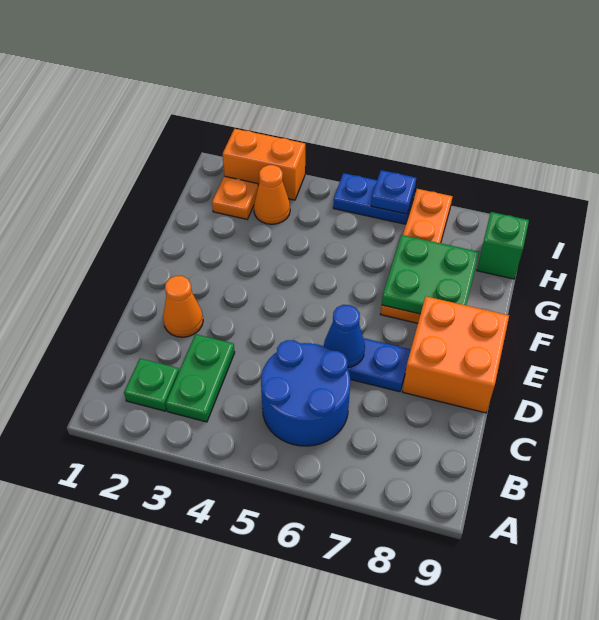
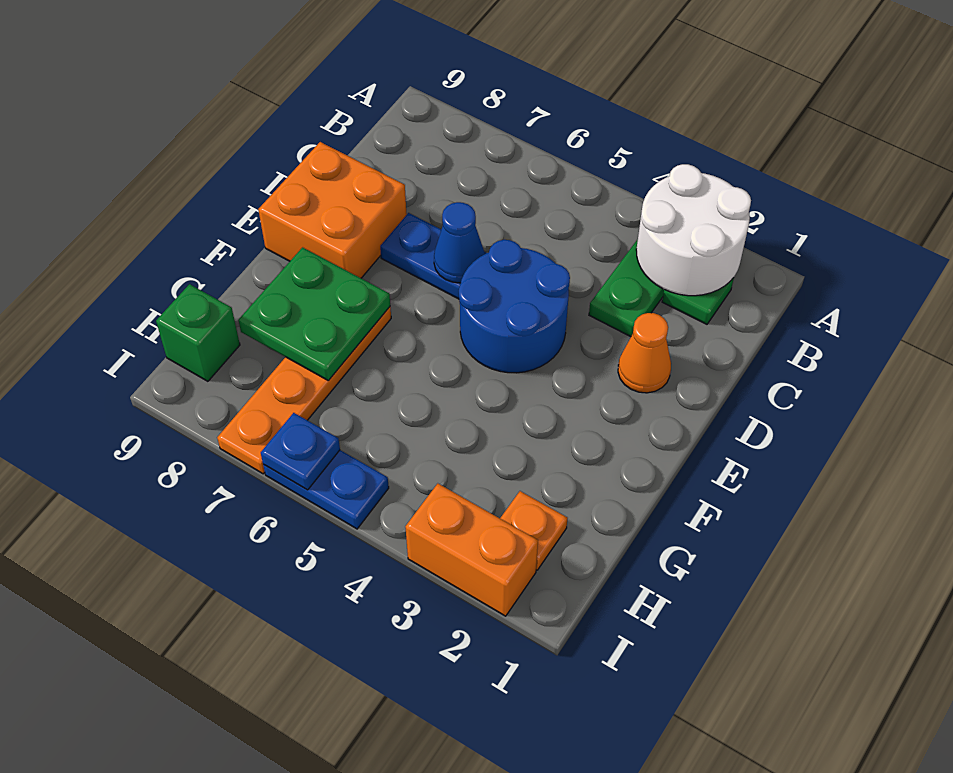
none -> white round brick A2:B3 level 2
blue round brick B5:C6 level 1 -> blue round brick D4:E5 level 1
orange cone H3 level 1 -> none

